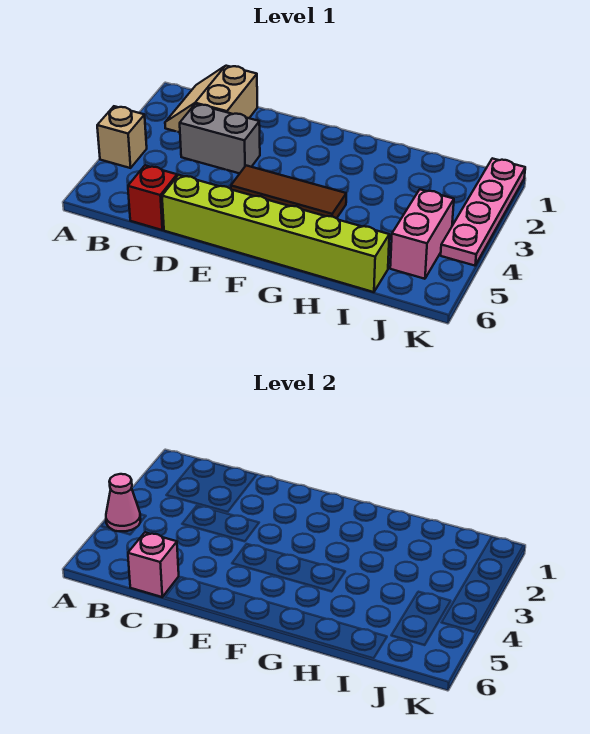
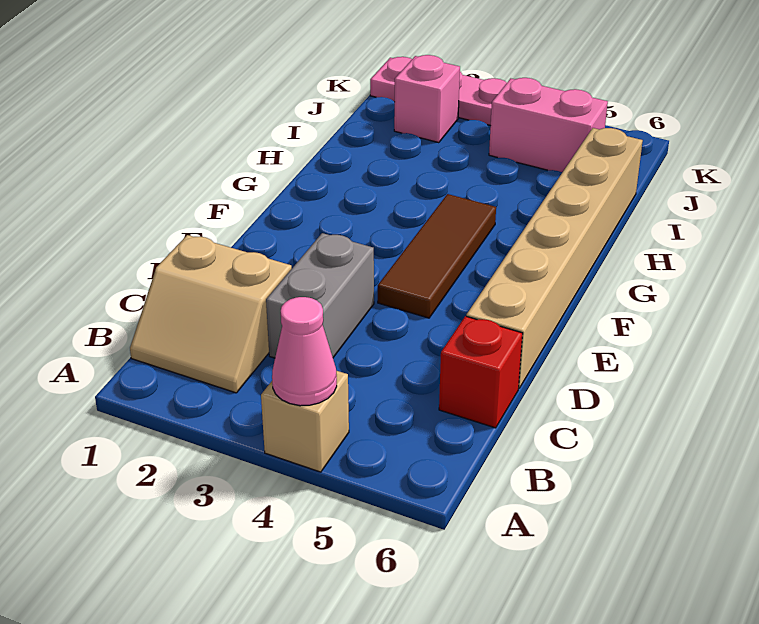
pink brick C6 level 2 -> pink brick J2 level 1
lime brick D6:I6 level 1 -> tan brick D6:I6 level 1

